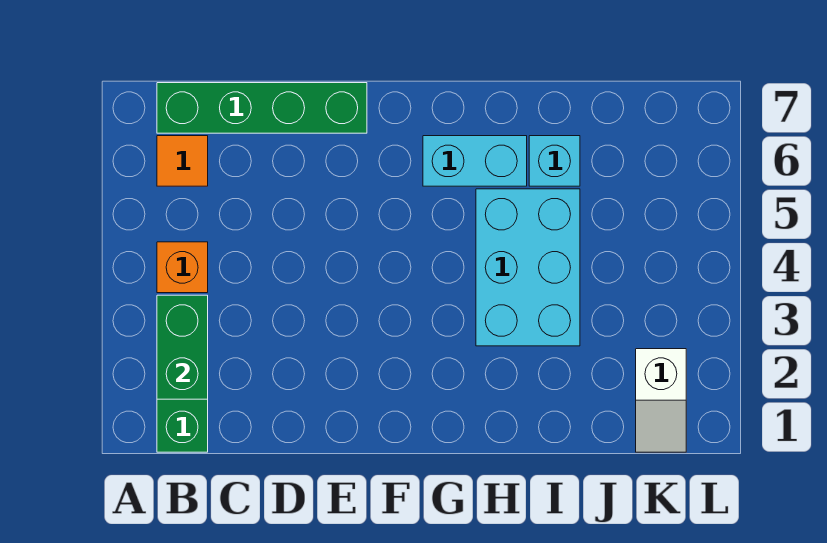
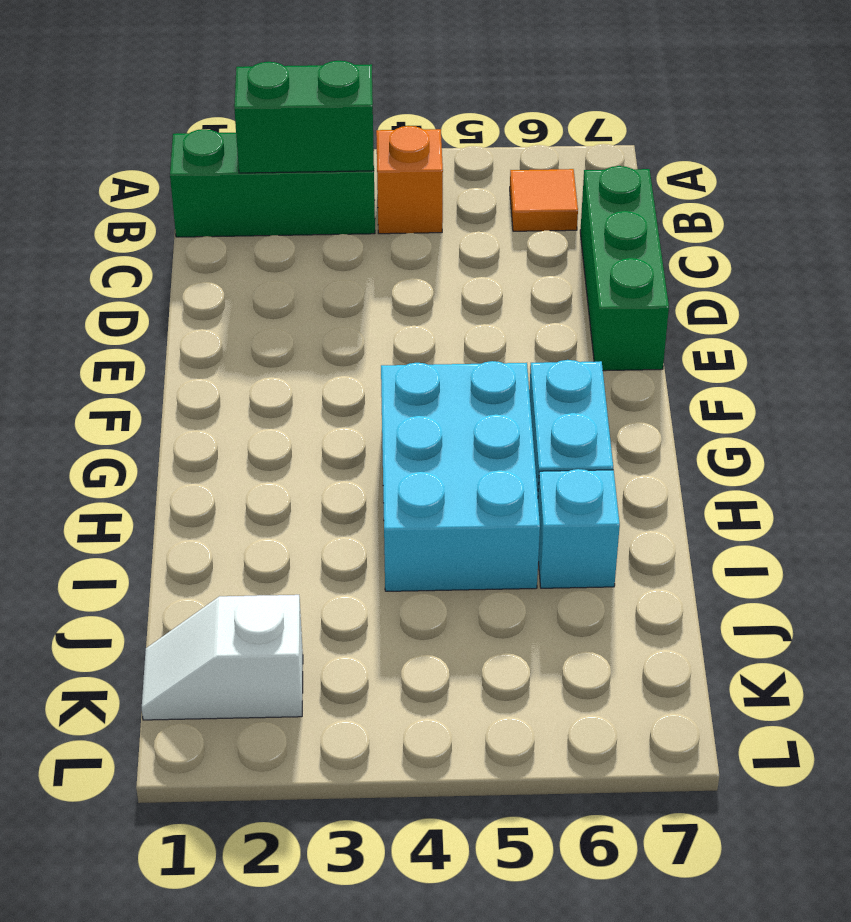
green brick B7:E7 level 1 -> green brick C7:E7 level 1
cyan brick H3:I5 level 1 -> cyan brick G4:I5 level 1

